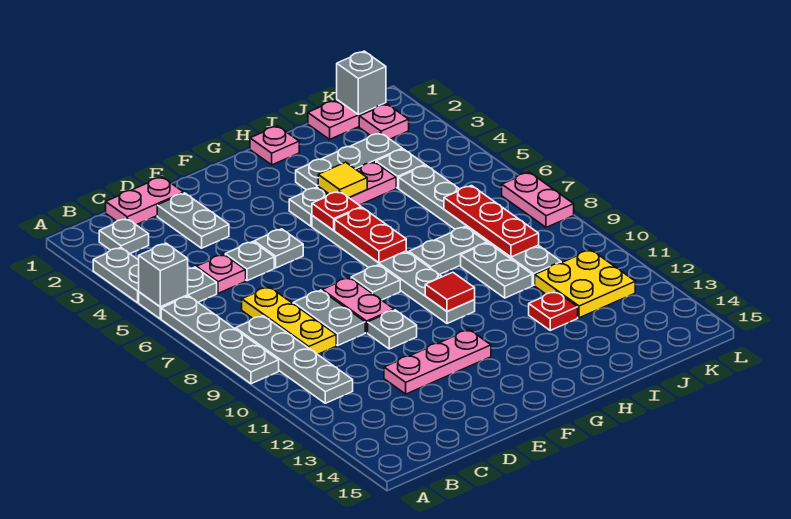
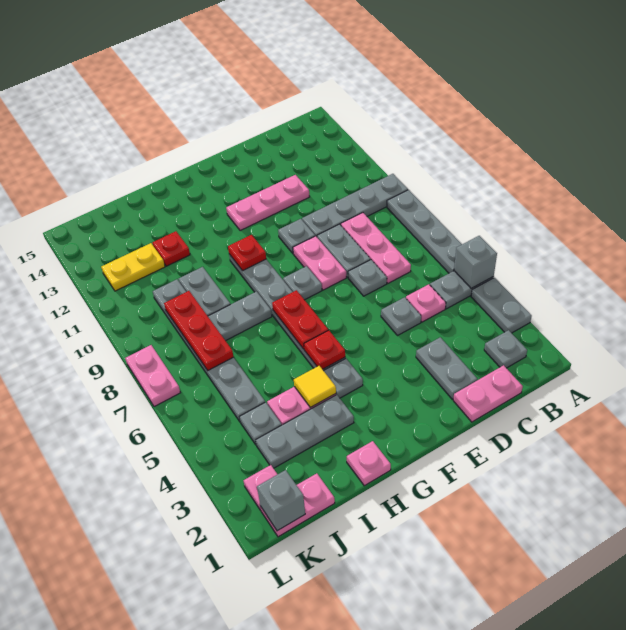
grey plate B8:B11 level 1 -> grey plate A10:D10 level 1
yellow plate C7:C9 level 1 -> pink plate C7:C9 level 1
grey plate E5 level 1 -> grey plate D7 level 1
red tile G10 level 2 -> red plate G10 level 2
yellow plate J11:K12 level 1 -> yellow plate J12:K12 level 1

